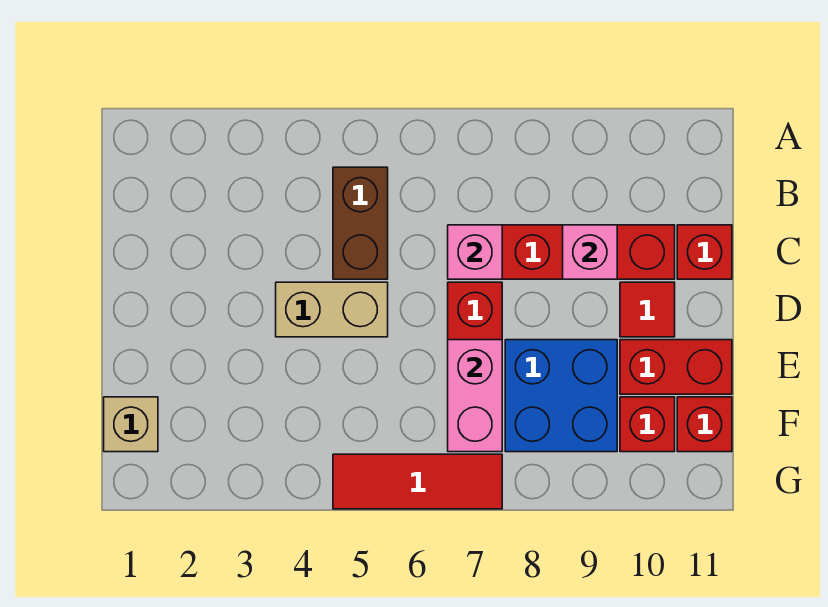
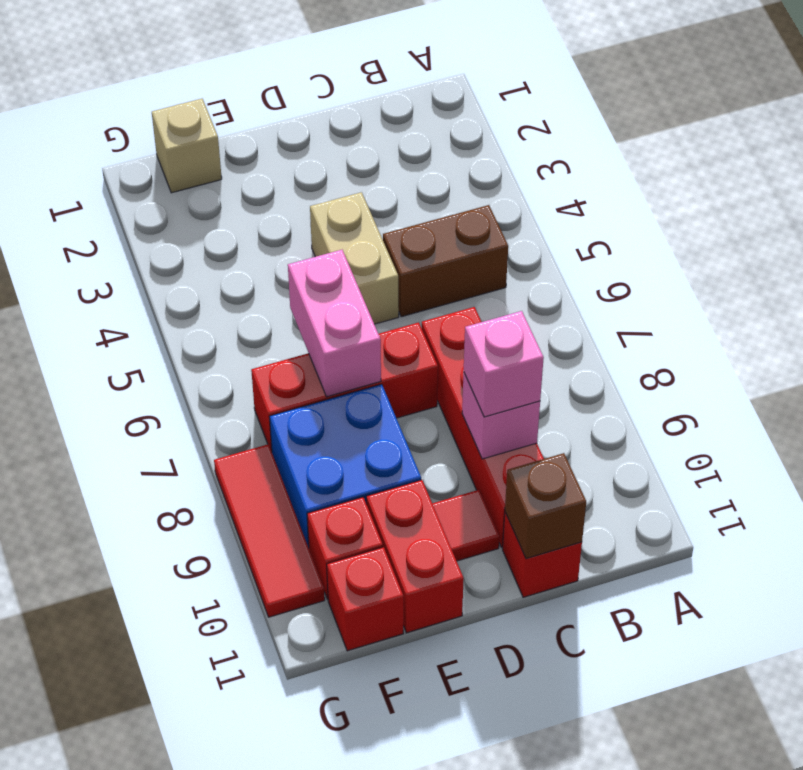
pink brick C7 level 2 -> pink brick C9 level 3
none -> brown brick C11 level 2
pink brick E7:F7 level 2 -> pink brick E6:E7 level 2
red tile G5:G7 level 1 -> red tile G8:G10 level 1

